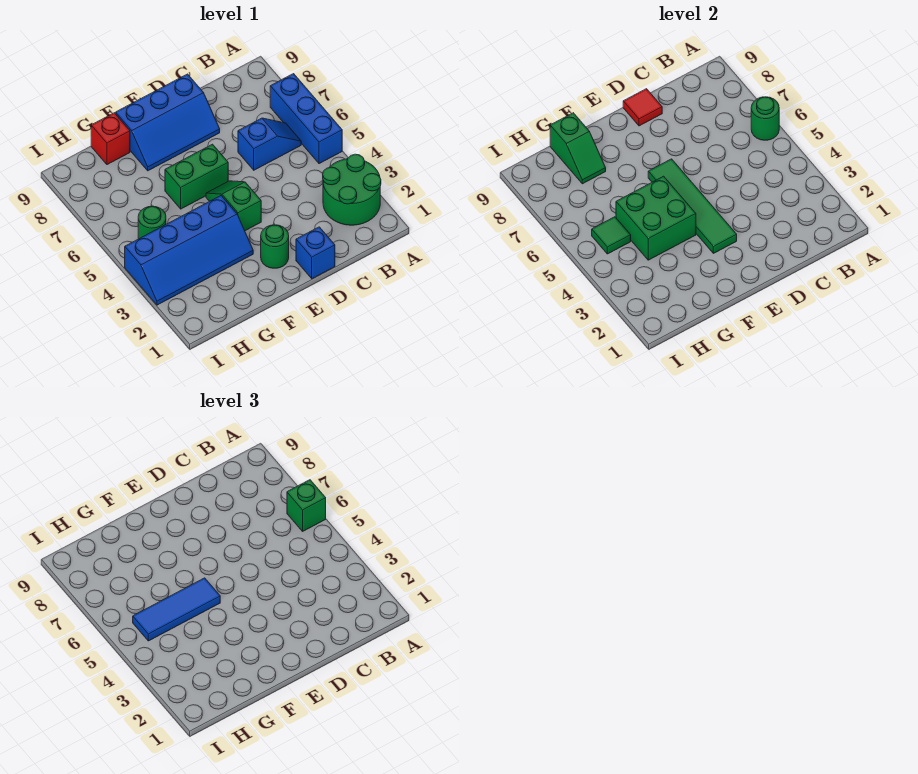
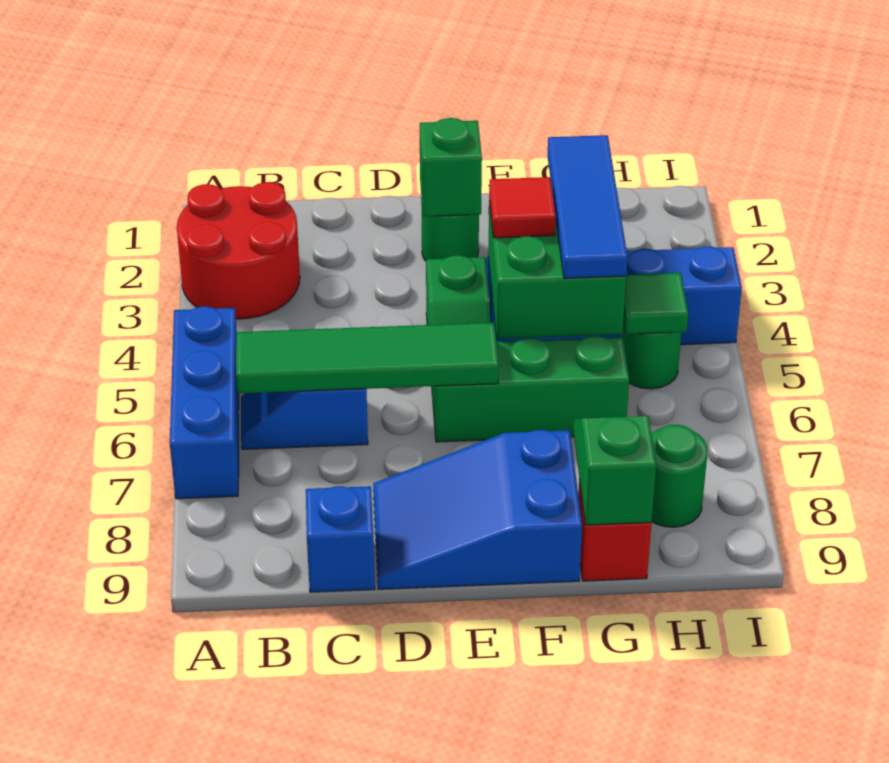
green round brick A2:B3 level 1 -> red round brick A2:B3 level 1
green round brick A6 level 2 -> green round brick H8 level 1
green brick A6 level 3 -> green brick E2 level 2
blue brick D1 level 1 -> blue brick C9 level 1
blue slope D8:F9 level 1 top 9 -> blue slope D8:F9 level 1 top F
red tile D9 level 2 -> red tile F4 level 3
green tile E3:E6 level 2 -> green tile B6:E6 level 2
green brick E6:F6 level 1 -> green brick E6:G6 level 1
blue tile F5:H5 level 3 -> blue tile G3:G5 level 3

